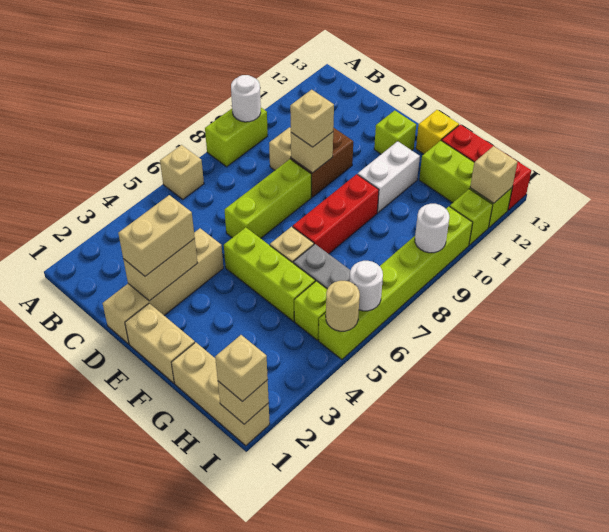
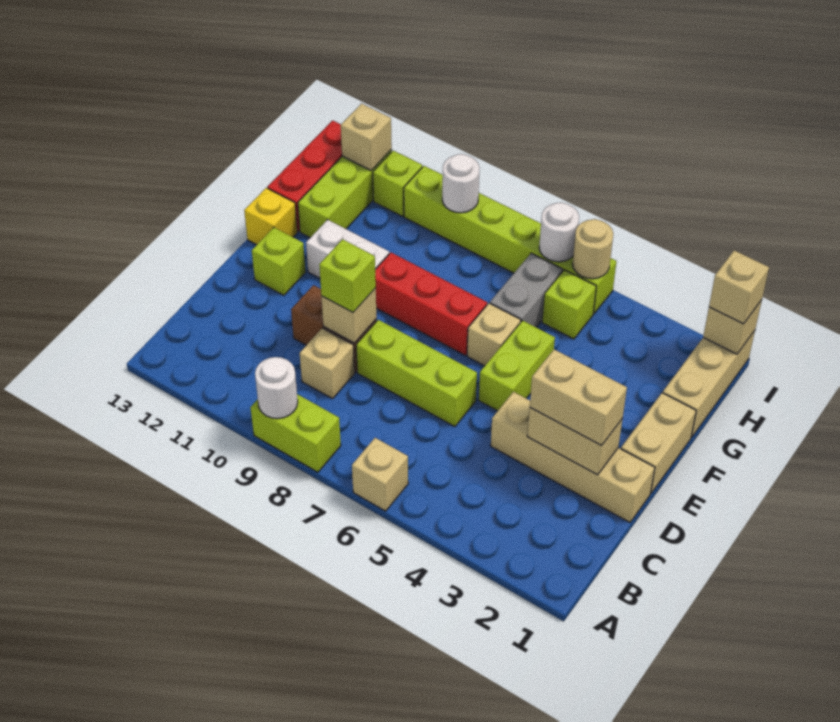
tan brick D9 level 3 -> lime brick D9 level 3
lime brick E5:G5 level 1 -> lime brick E5:F5 level 1

